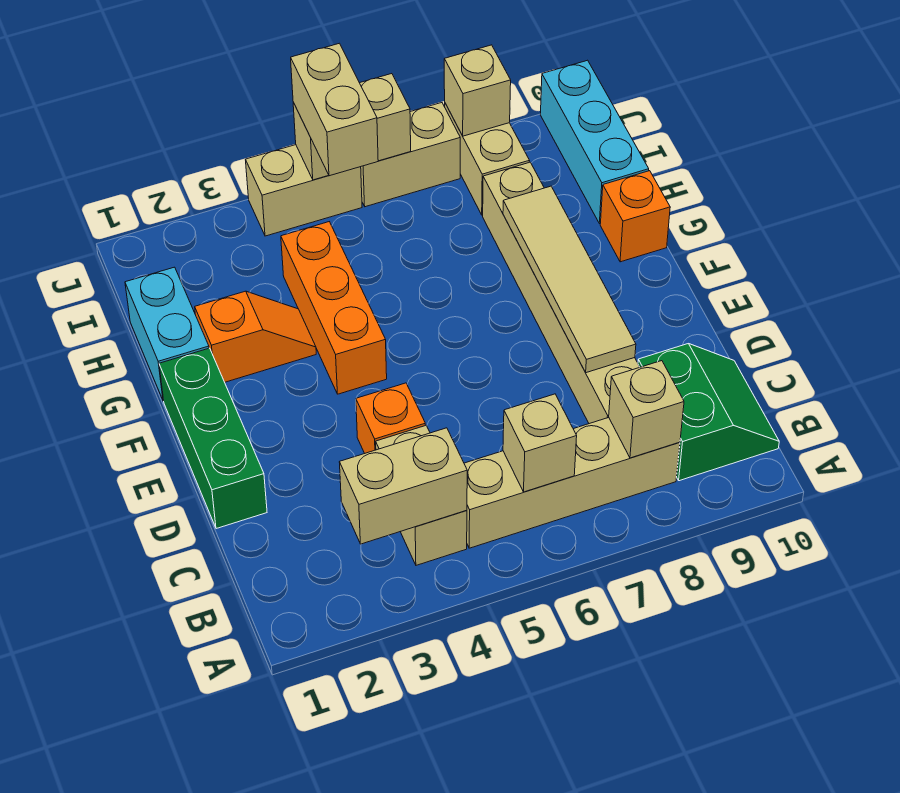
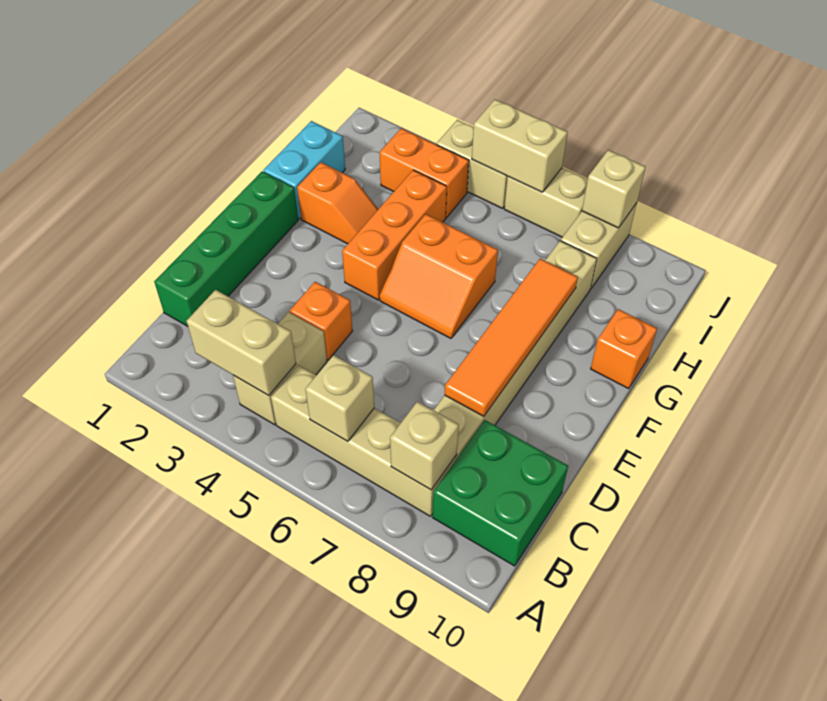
green slope B9:C10 level 1 top 9 -> green brick B9:C10 level 1
green brick D1:F1 level 1 -> green brick C1:F1 level 1
tan tile D8:G8 level 2 -> orange tile D8:G8 level 2
none -> orange slope F5:G6 level 1 top G
cyan brick H10:J10 level 1 -> none
none -> orange brick I3:I4 level 1
tan brick I5:J5 level 3 -> none

